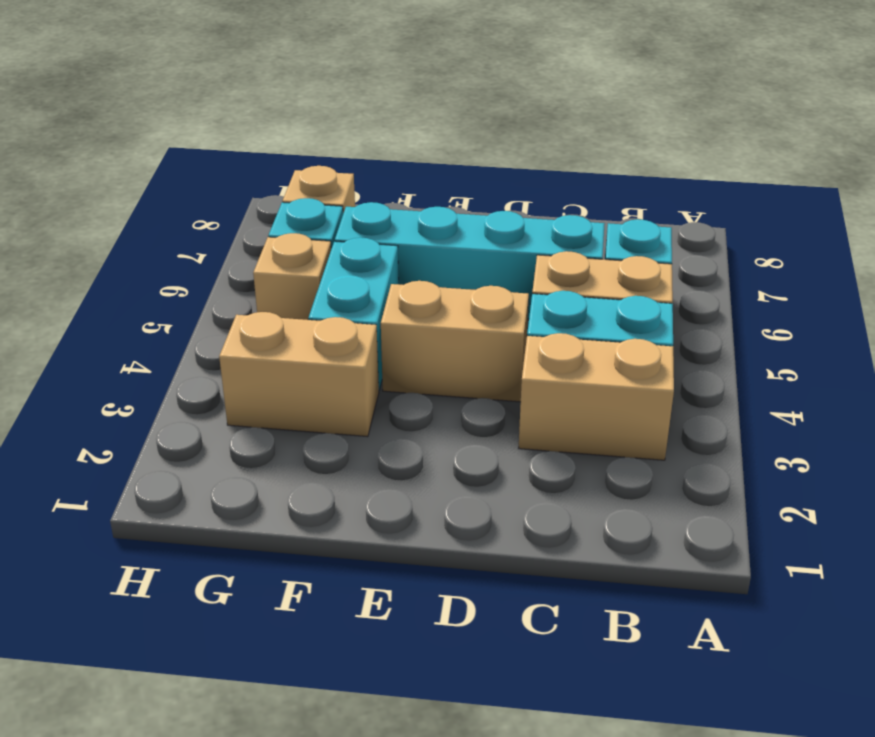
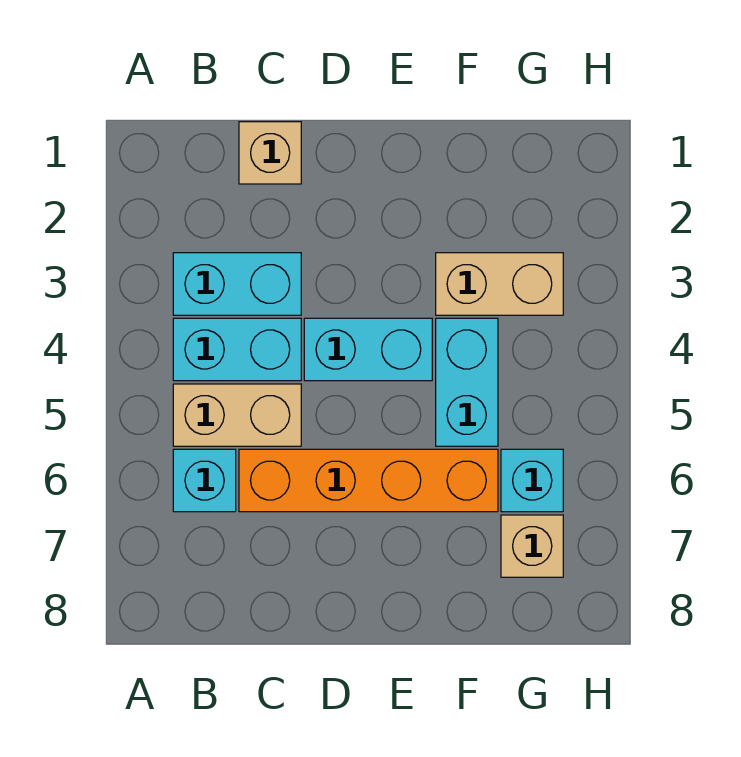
tan brick B3:C3 level 1 -> cyan brick B3:C3 level 1
cyan brick C6:F6 level 1 -> orange brick C6:F6 level 1
tan brick D4:E4 level 1 -> cyan brick D4:E4 level 1
tan brick G5 level 1 -> tan brick C1 level 1

